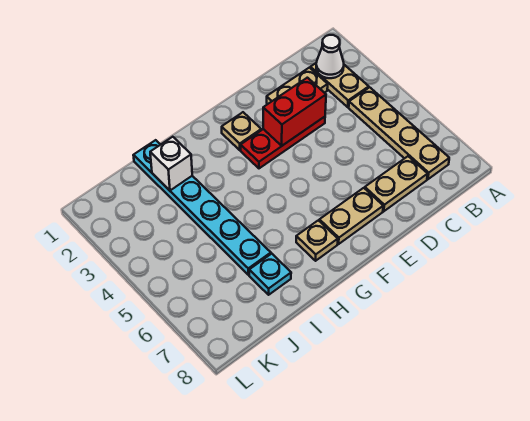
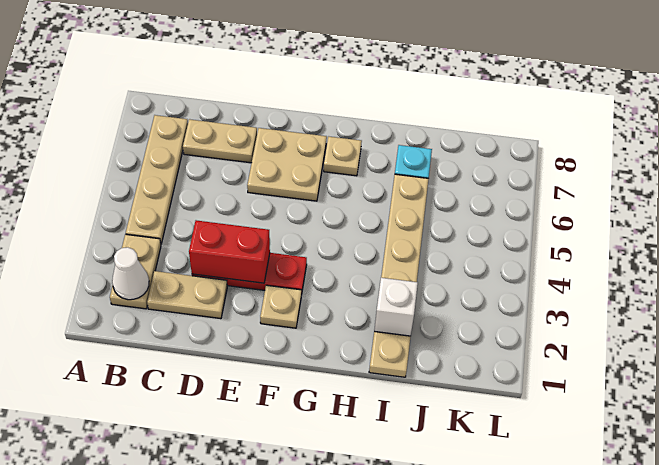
tan plate E7:F7 level 1 -> tan plate E6:F7 level 1
cyan plate I1:I6 level 1 -> tan plate I1:I6 level 1

